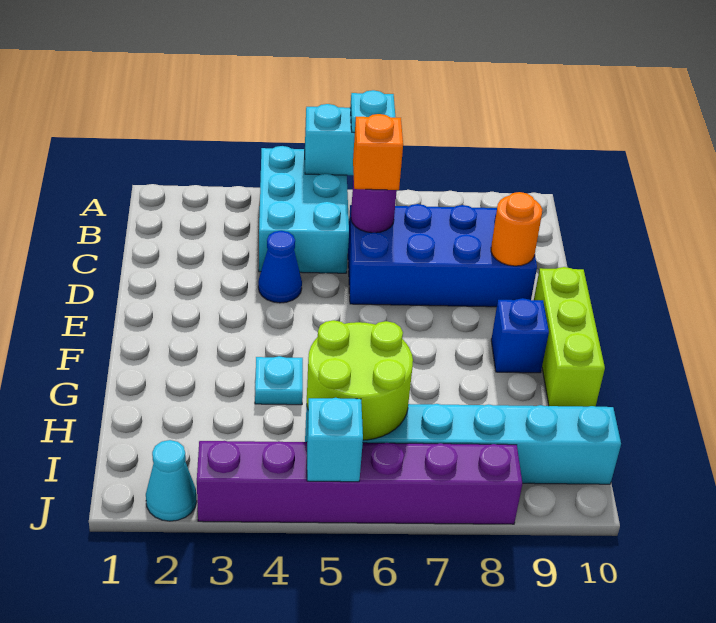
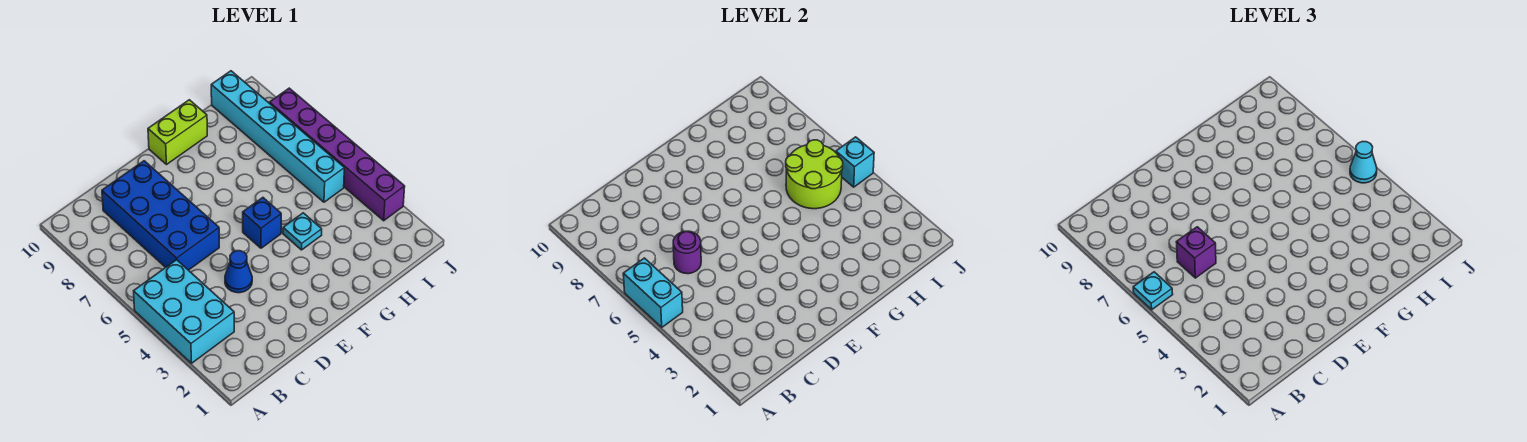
cyan brick A4:C5 level 1 -> cyan brick A3:B5 level 1
orange brick C6 level 3 -> purple brick C6 level 3
orange round brick D9 level 2 -> none
lime brick E10:G10 level 1 -> lime brick F10:G10 level 1
blue brick F9 level 1 -> blue brick F5 level 1
cyan cone J2 level 1 -> cyan cone J5 level 3

